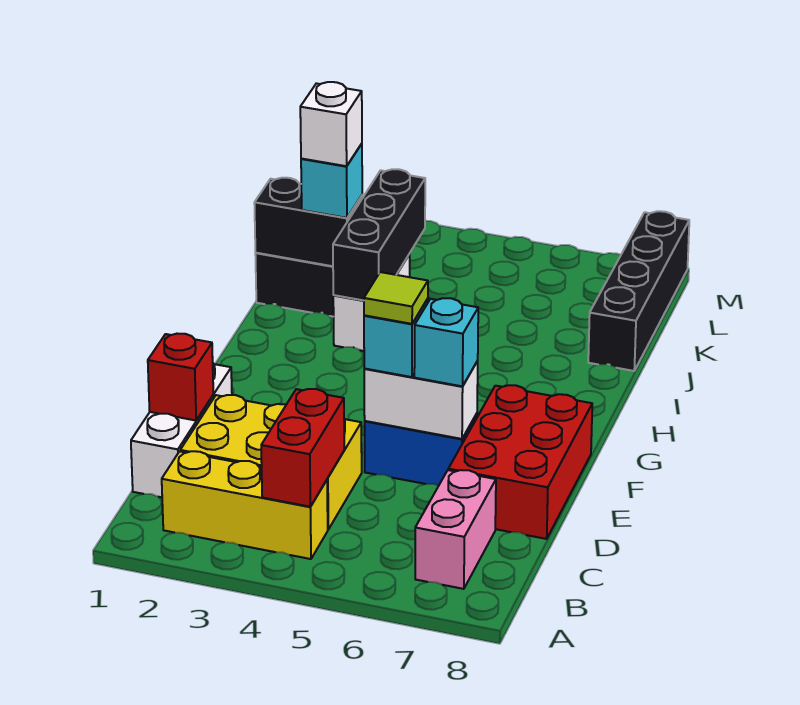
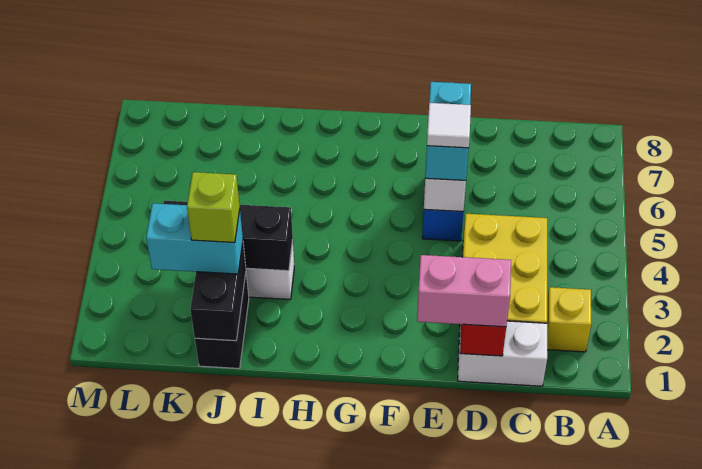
yellow brick B2:B4 level 1 -> yellow brick B2 level 1
red brick B4:C4 level 2 -> none
pink brick B7:C7 level 1 -> pink brick D1:E1 level 3
white brick C1:E1 level 1 -> white brick C1:D1 level 1
red brick D7:F8 level 1 -> none
lime tile E5 level 4 -> white tile E5 level 4
cyan brick J2 level 3 -> cyan brick J2:K2 level 3
white brick J2 level 4 -> lime brick J2 level 4
black brick J8:M8 level 1 -> none

